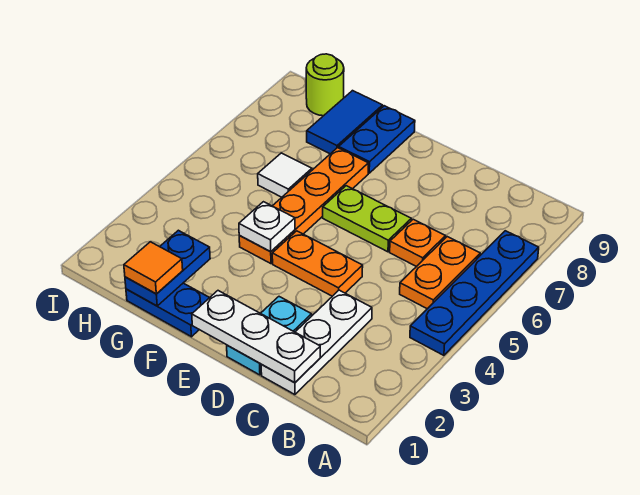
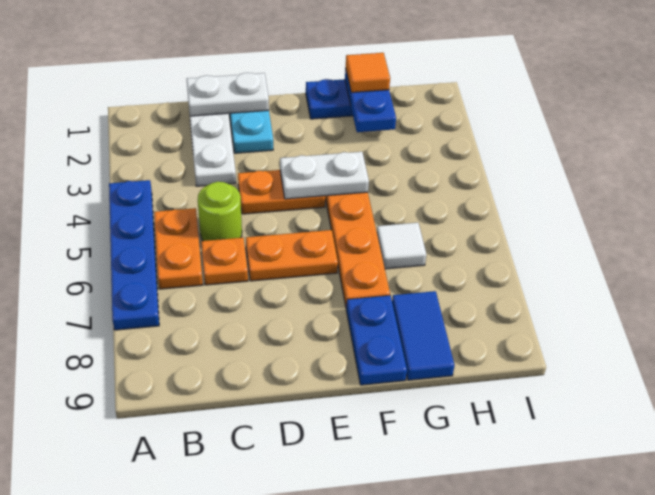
white plate C1:E1 level 2 -> white plate C1:D1 level 2
lime plate D6:E6 level 1 -> orange plate D6:E6 level 1
white plate F4 level 2 -> white plate E4:F4 level 2
lime round brick H9 level 1 -> lime round brick C5 level 1

